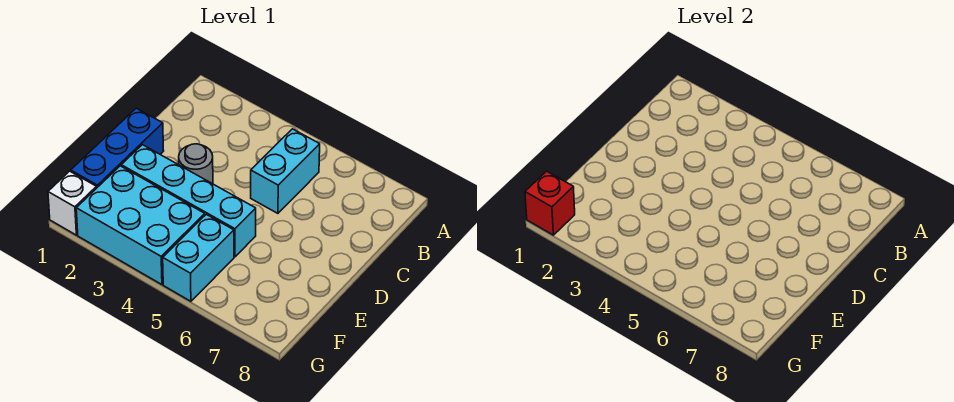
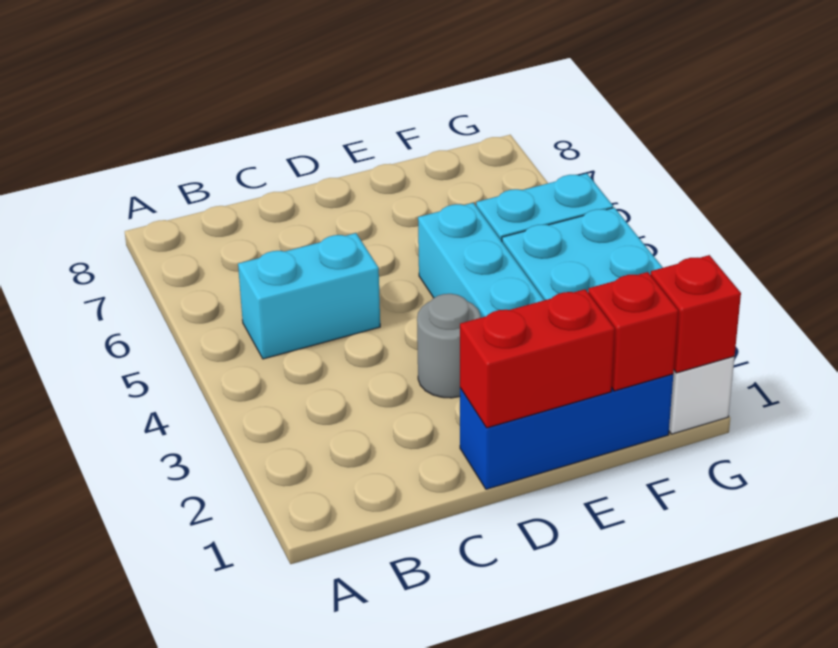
none -> red brick D1:E1 level 2
none -> red brick F1 level 2

